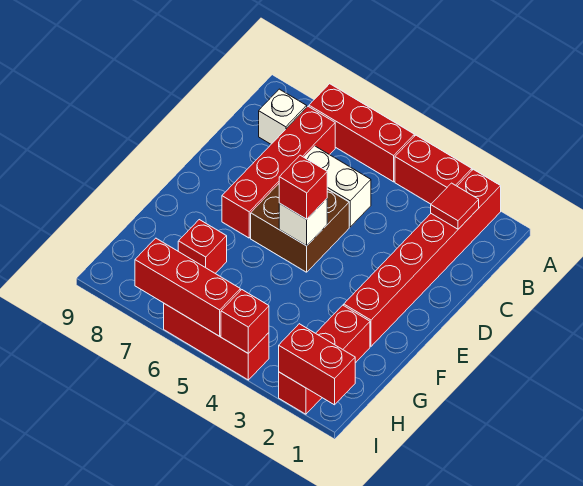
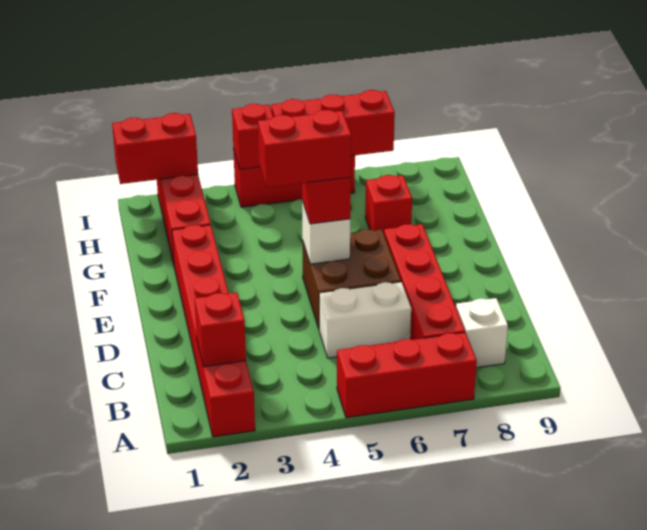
red brick A3:A4 level 1 -> red brick E4:E5 level 4
red tile B2 level 2 -> red brick B2 level 2

